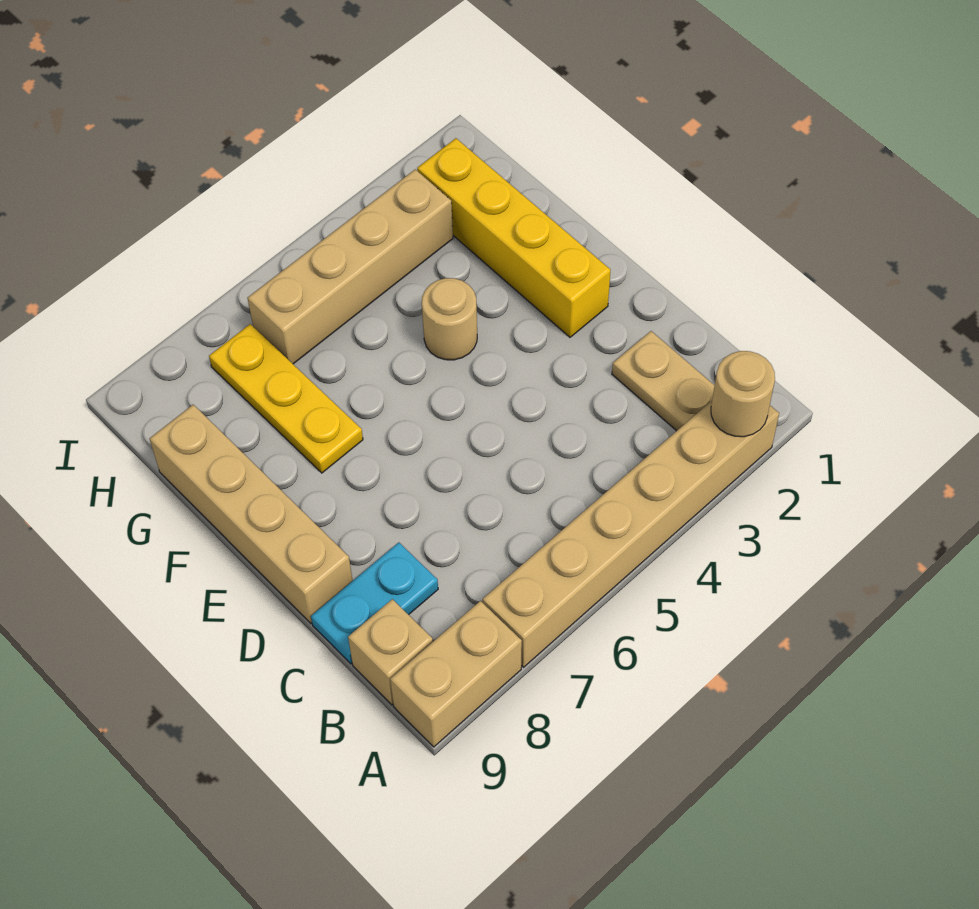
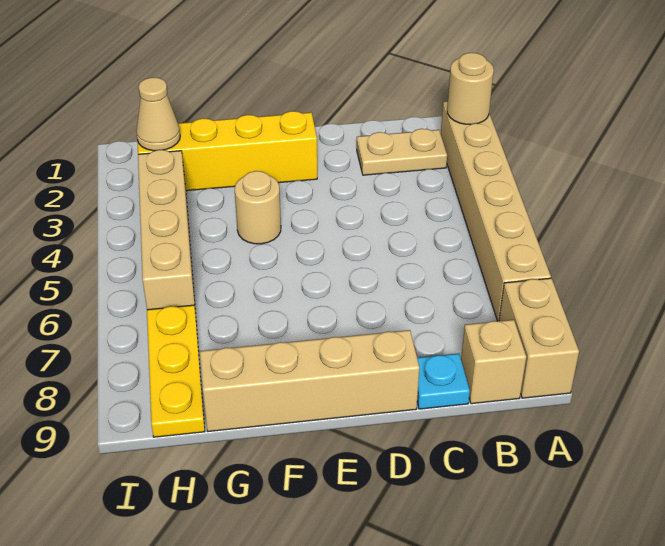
cyan plate C8:C9 level 1 -> cyan plate C9 level 1
yellow plate F7:H7 level 1 -> yellow plate H7:H9 level 1
none -> tan cone H2 level 2

